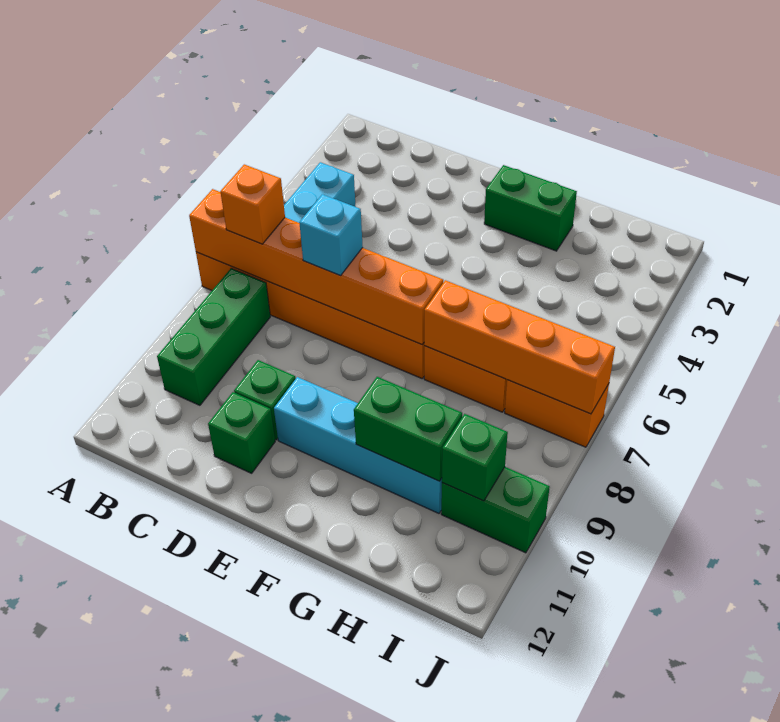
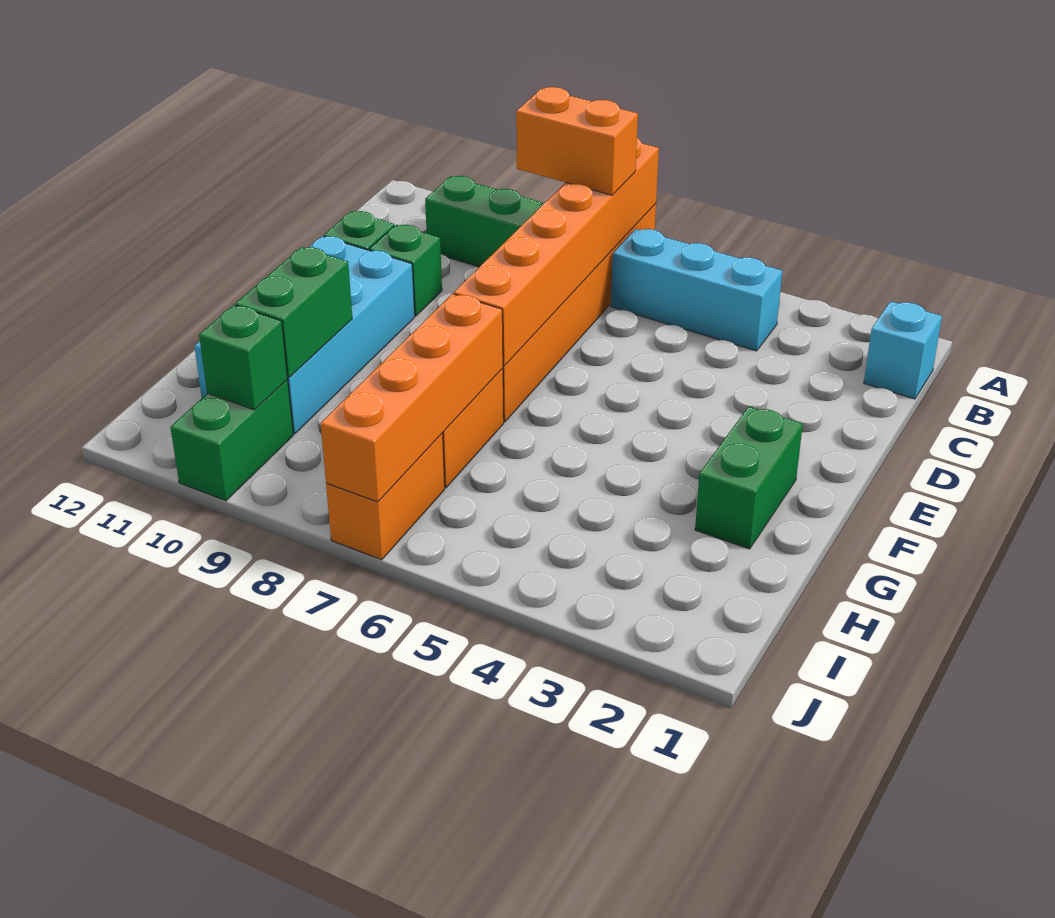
orange brick B7 level 3 -> orange brick B7:B8 level 3
cyan brick D7 level 3 -> cyan brick B1 level 1
cyan brick E10:H10 level 1 -> cyan brick E10:H11 level 1

